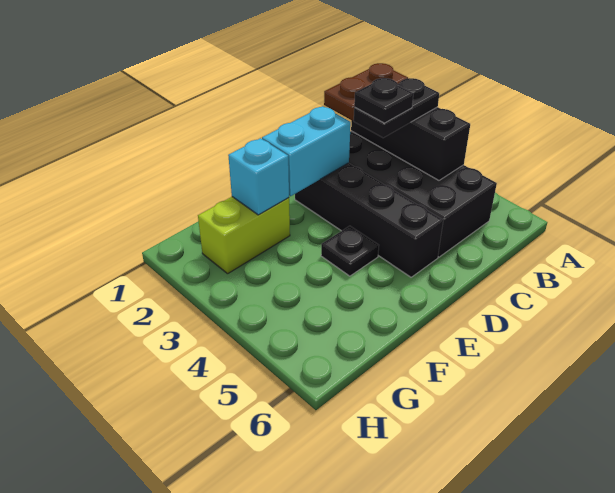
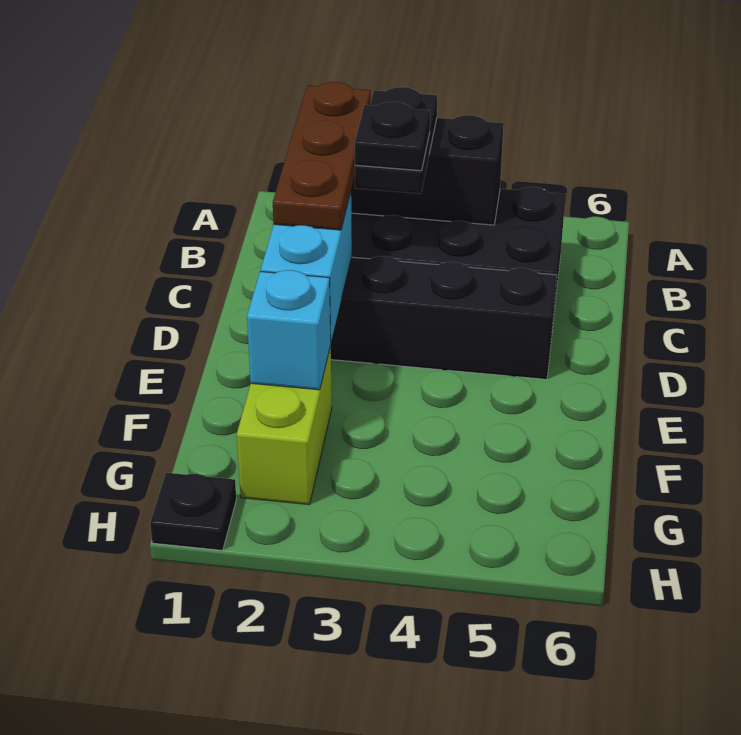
brown plate B2:C2 level 3 -> brown plate B2:D2 level 3
black plate E4 level 1 -> black plate H1 level 1

